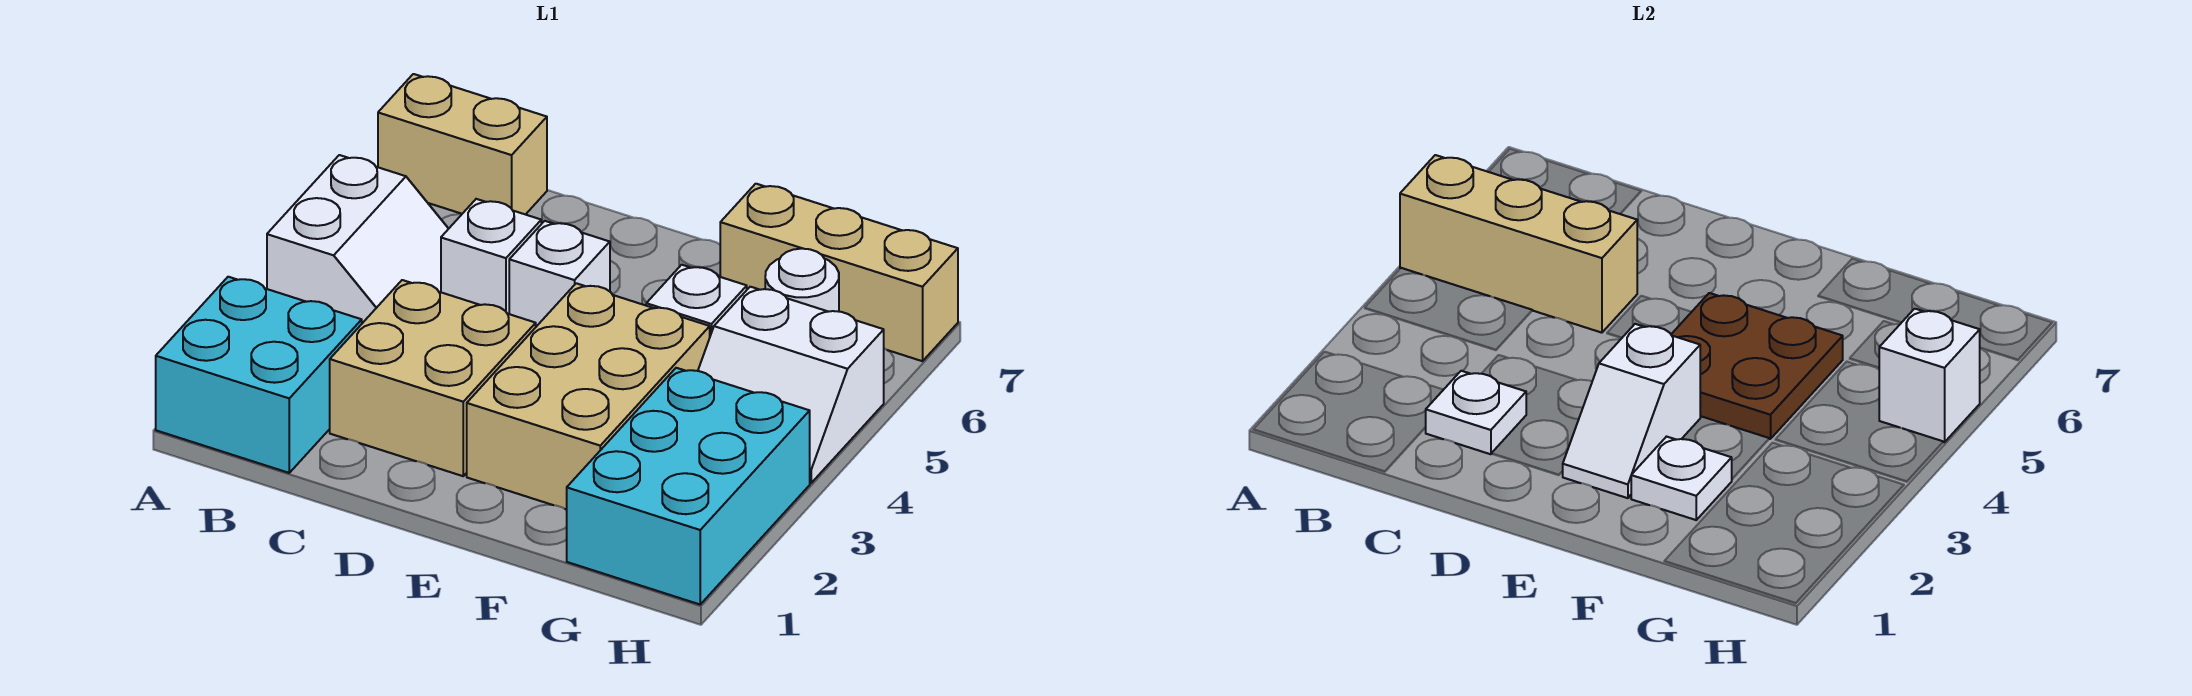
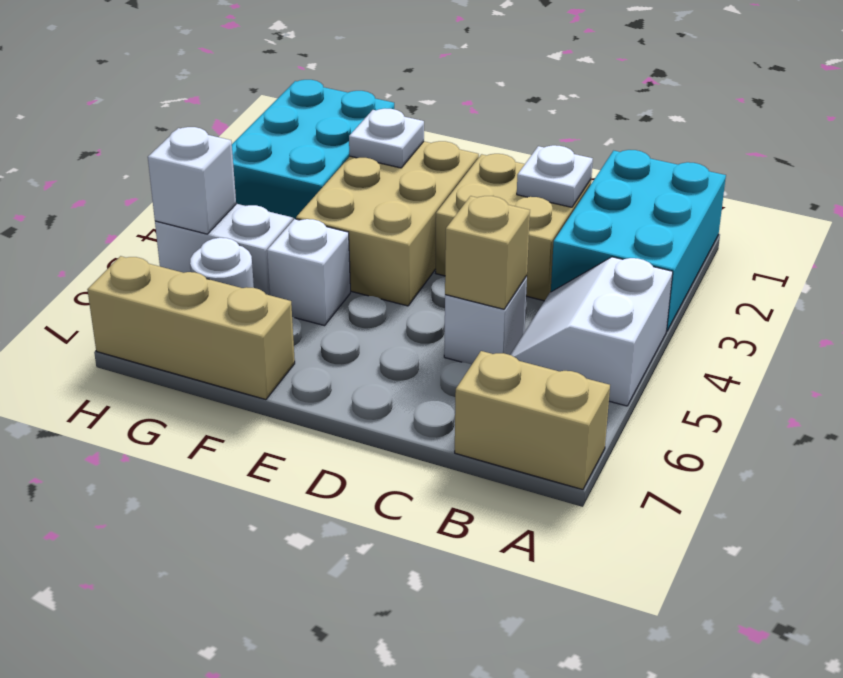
cyan brick A1:B2 level 1 -> cyan brick A1:B3 level 1
tan brick A5:C5 level 2 -> tan brick C5 level 2
white brick D5 level 1 -> none
white slope E2:E3 level 2 top 3 -> none
brown plate E4:F5 level 2 -> none

